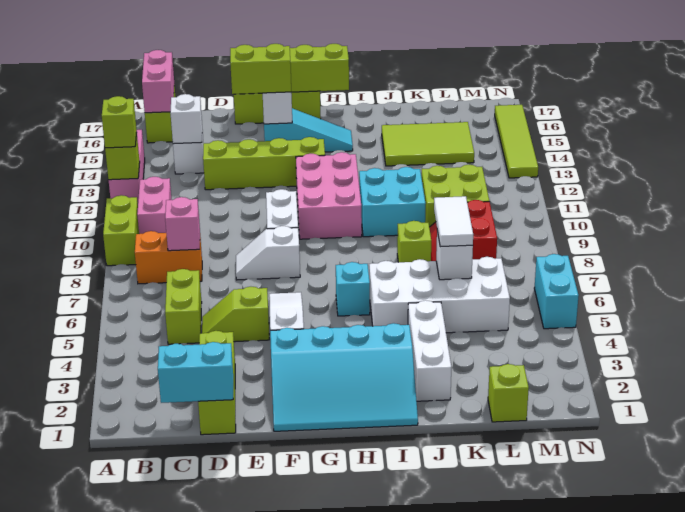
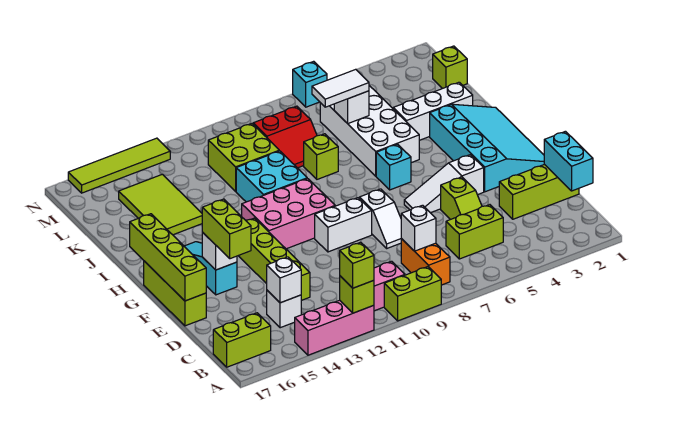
pink brick B16:B17 level 2 -> none
pink brick C8 level 2 -> white brick C8 level 2
cyan brick N5:N6 level 1 -> cyan brick N6 level 1

